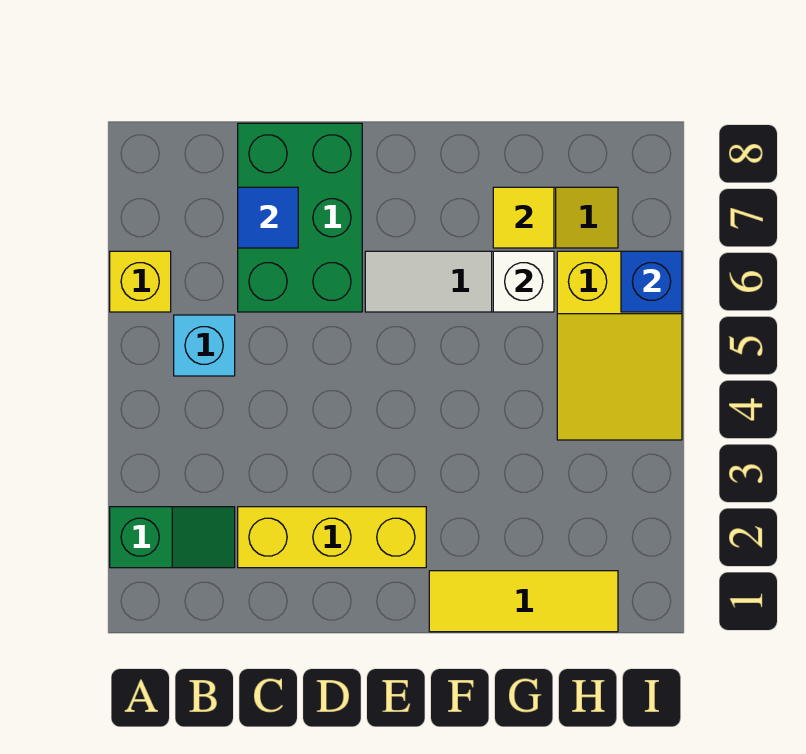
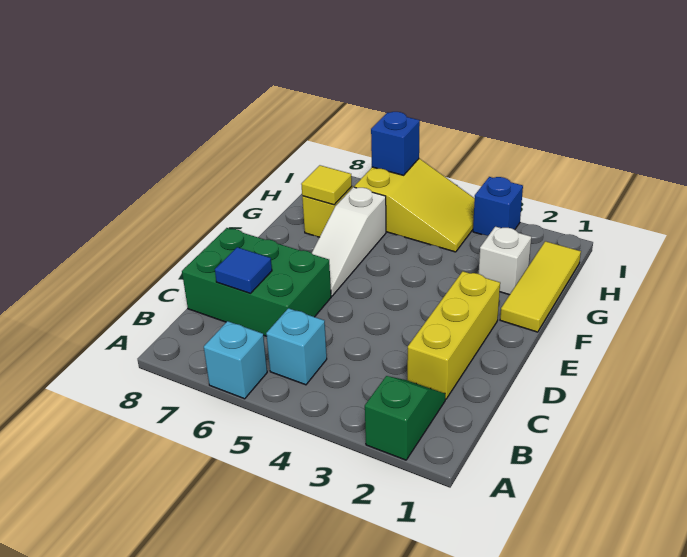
yellow brick A6 level 1 -> cyan brick A6 level 1
white brick G6 level 2 -> white brick G2 level 1
none -> blue brick I3 level 1

